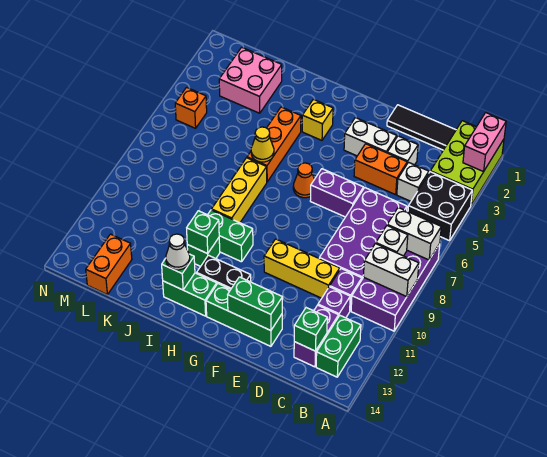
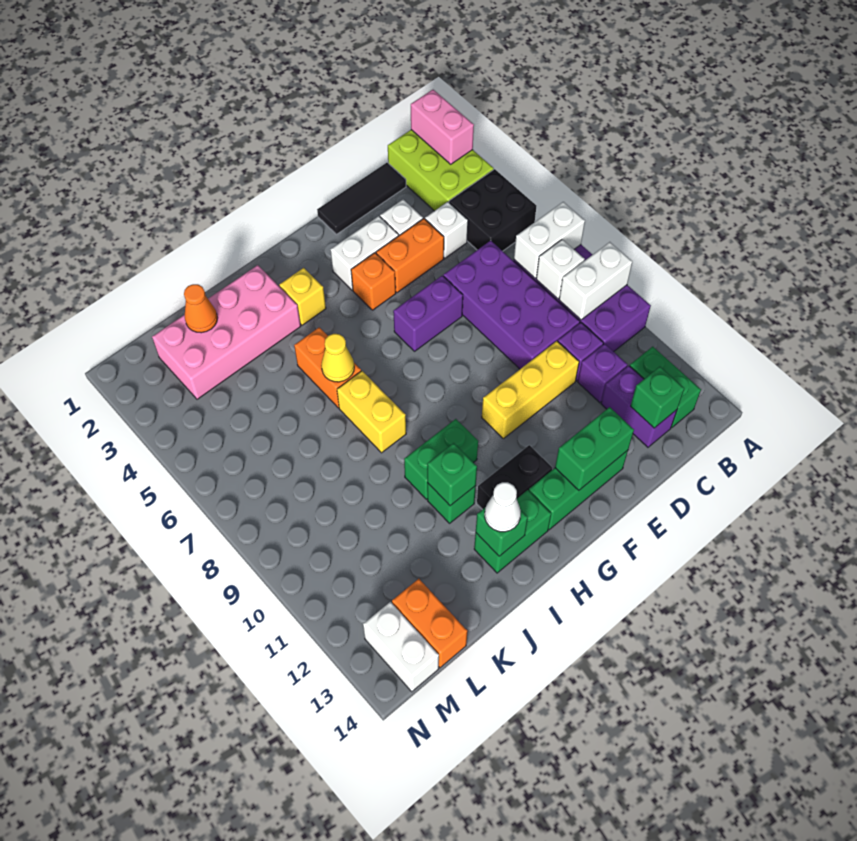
orange cone G6 level 1 -> orange cone K2 level 2
orange brick I4:I6 level 1 -> orange brick I5:I6 level 1
yellow brick I7:I9 level 1 -> yellow brick I7:I8 level 1
pink brick K2:L3 level 1 -> pink brick I2:L3 level 1
orange brick M5 level 1 -> orange brick F4 level 1
none -> white brick M13:M14 level 1

